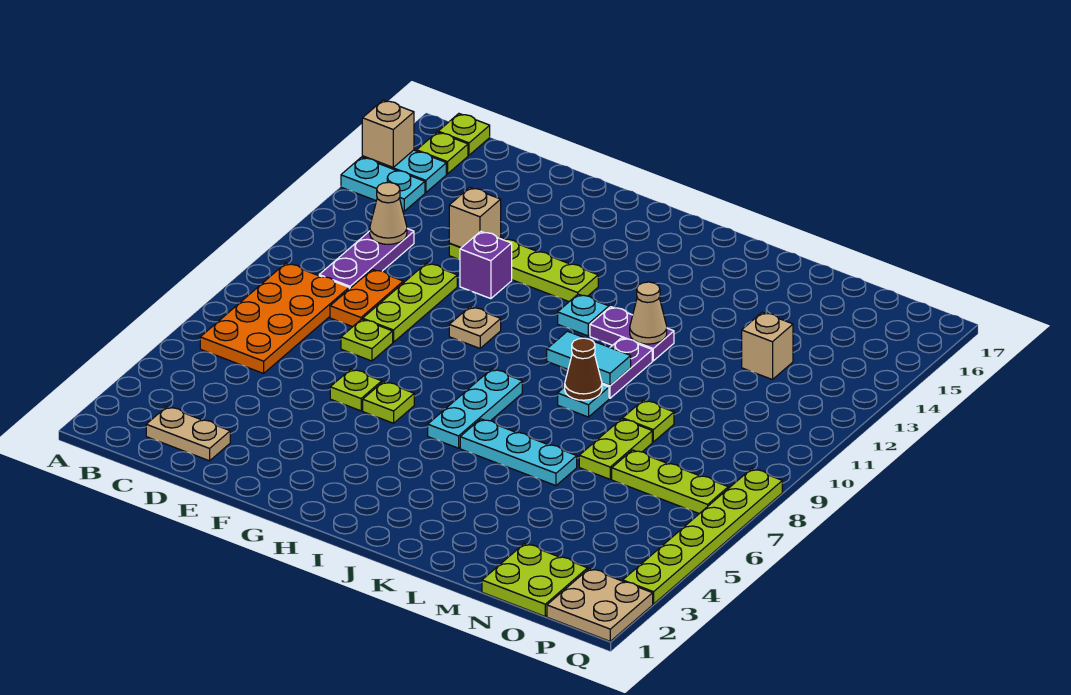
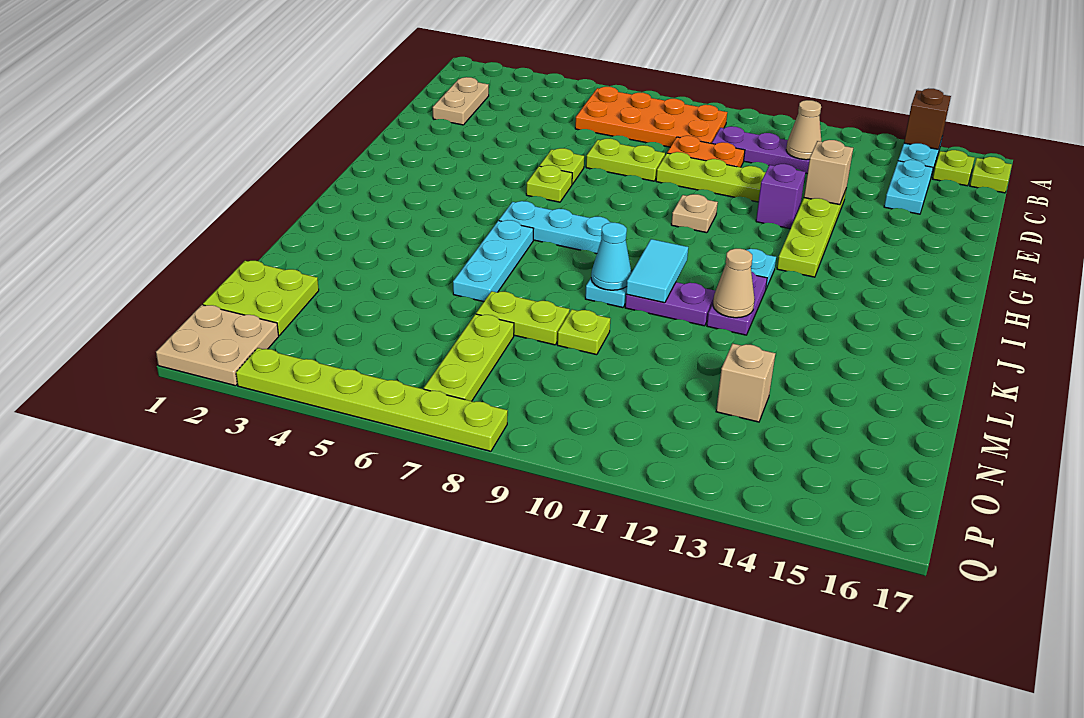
cyan plate A14:B14 level 1 -> cyan plate C15:D15 level 1
tan brick A15 level 2 -> brown brick A15 level 2
lime plate E8 level 1 -> lime plate E7:E8 level 1
brown cone K9 level 2 -> cyan cone K9 level 2

